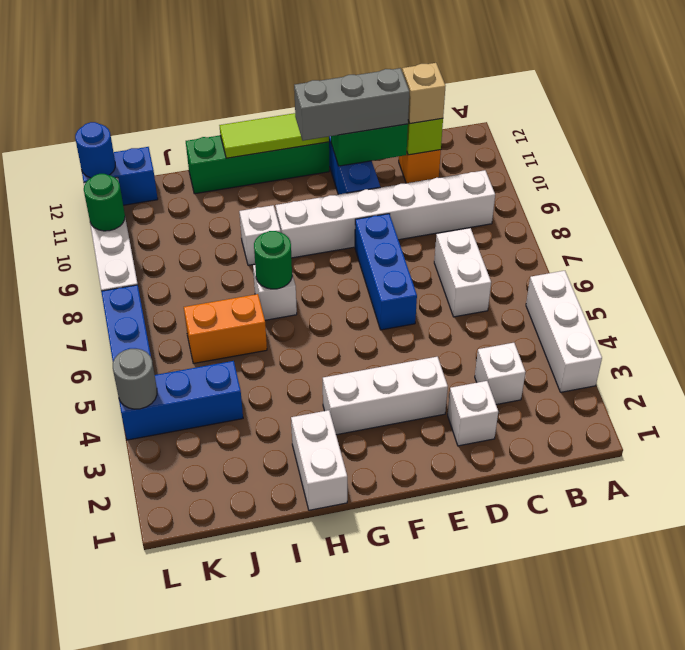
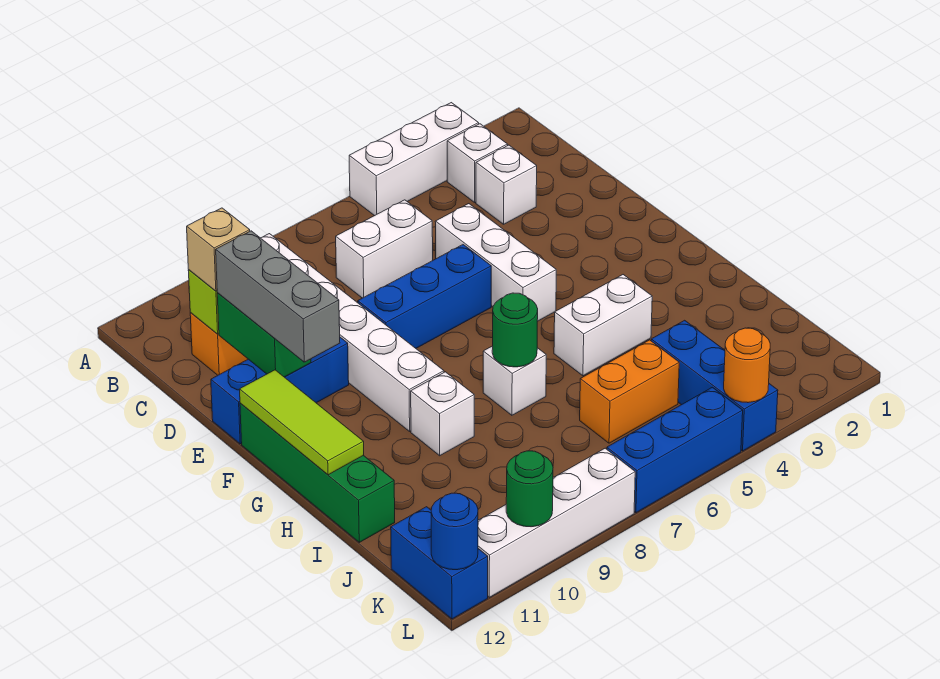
white brick D2 level 1 -> white brick B3 level 1
white brick E3:G3 level 1 -> white brick D5:F5 level 1
white brick H1:H2 level 1 -> white brick H4:H5 level 1
orange brick I6:J6 level 1 -> orange brick J5:J6 level 1
grey round brick L4 level 2 -> orange round brick L4 level 2

